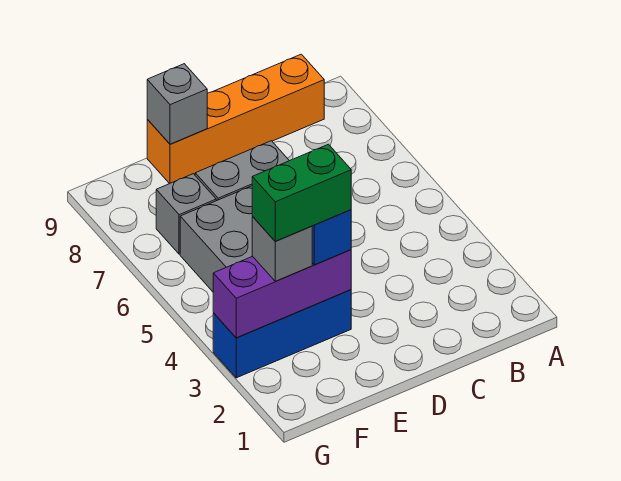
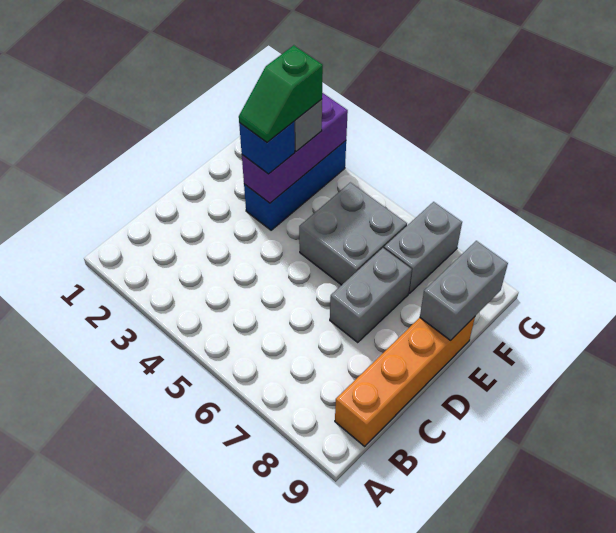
green brick E3:F3 level 4 -> green slope E3:F3 level 4 top F
grey brick E9 level 2 -> grey brick E9:F9 level 2
grey brick F7 level 1 -> grey brick F7:G7 level 1

